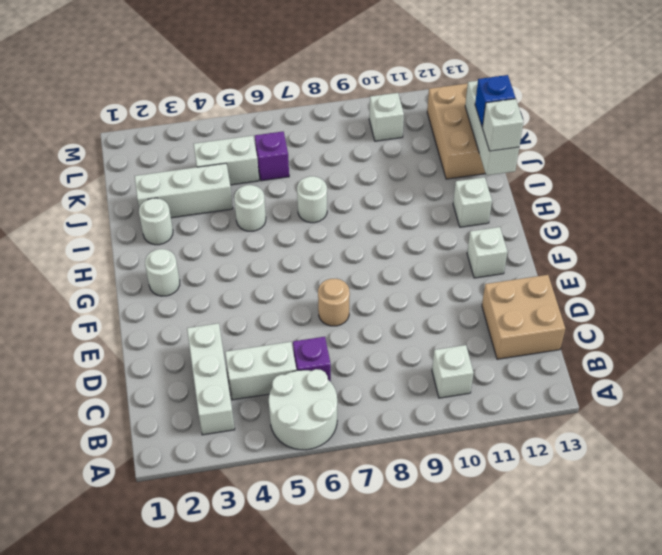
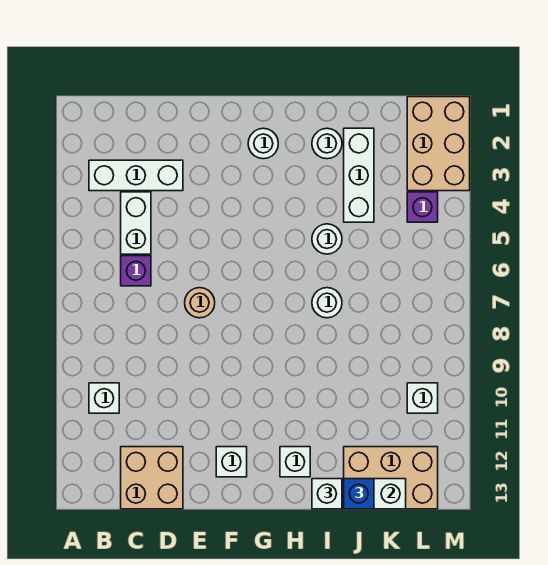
white round brick A5:B6 level 1 -> none
white brick K4:K5 level 1 -> none
purple brick K6 level 1 -> purple brick L4 level 1
none -> tan brick L1:M3 level 1

